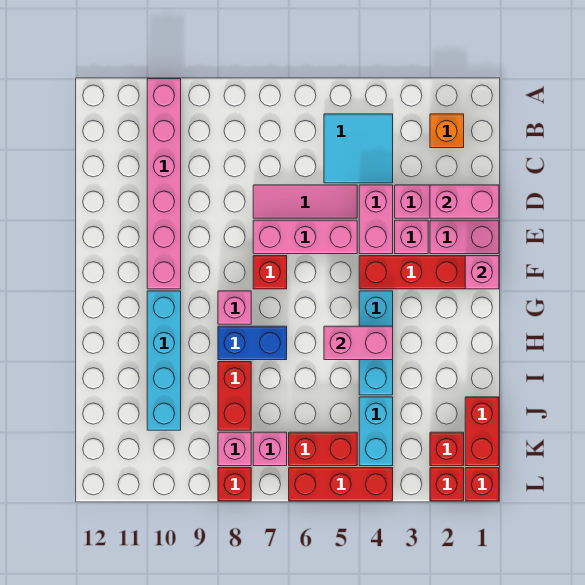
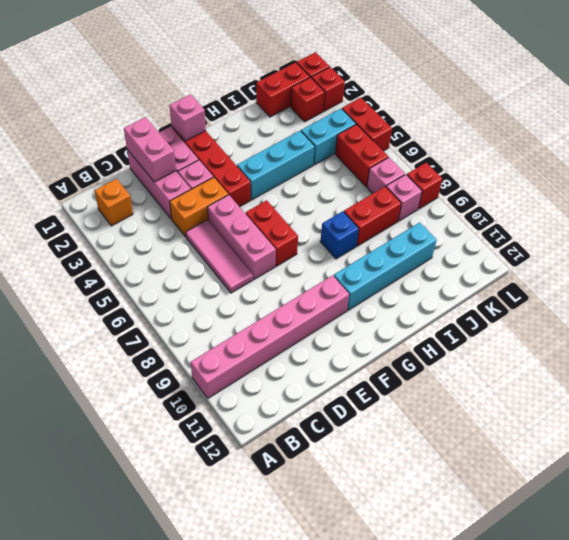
cyan tile B4:C5 level 1 -> none
pink brick D4:E4 level 1 -> orange brick D4:E4 level 1
red brick F7 level 1 -> red brick F6:F7 level 1
pink brick G8 level 1 -> none
pink brick H4:H5 level 2 -> none
blue brick H7:H8 level 1 -> blue brick H8 level 1
red brick L4:L6 level 1 -> red brick L4:L5 level 1

